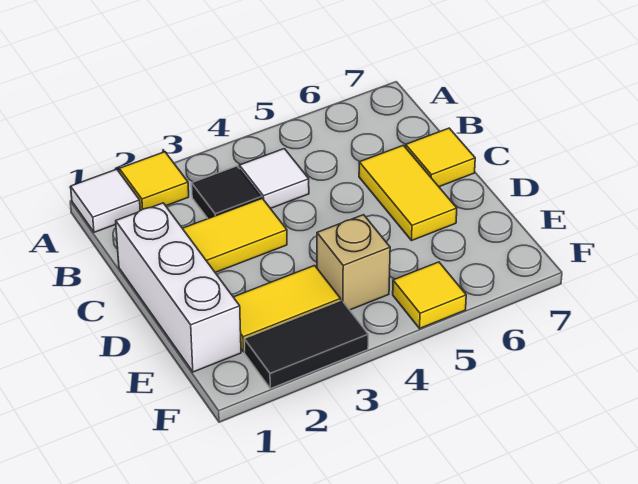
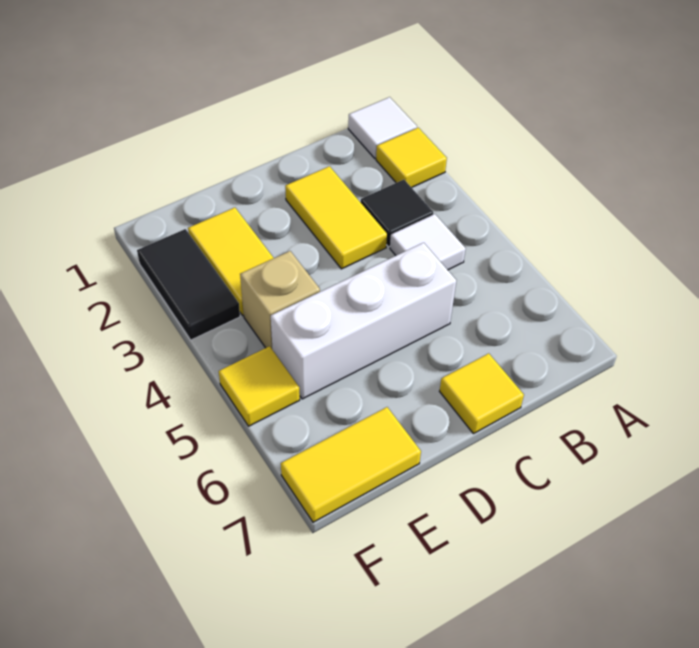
white brick C1:E1 level 1 -> white brick C5:E5 level 1
yellow tile C6:D6 level 1 -> yellow tile E7:F7 level 1

